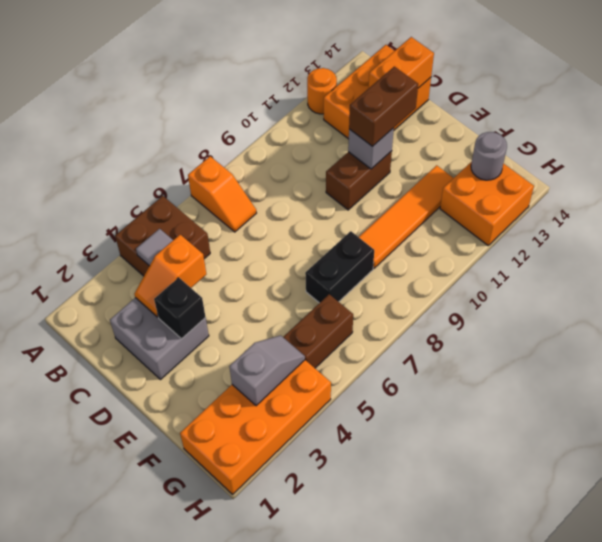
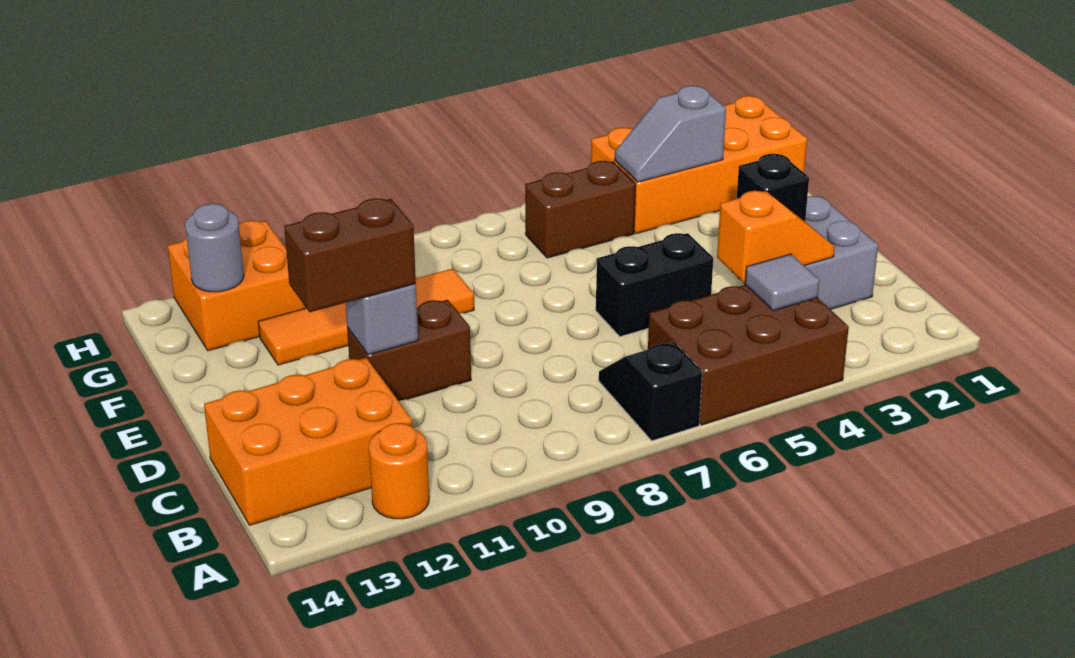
brown brick A4:B5 level 1 -> brown brick A4:B6 level 1
orange slope A7:B7 level 1 top A -> black slope A7:B7 level 1 top A
orange brick C13:C14 level 2 -> none
black brick F7:F8 level 1 -> black brick D5:D6 level 1

